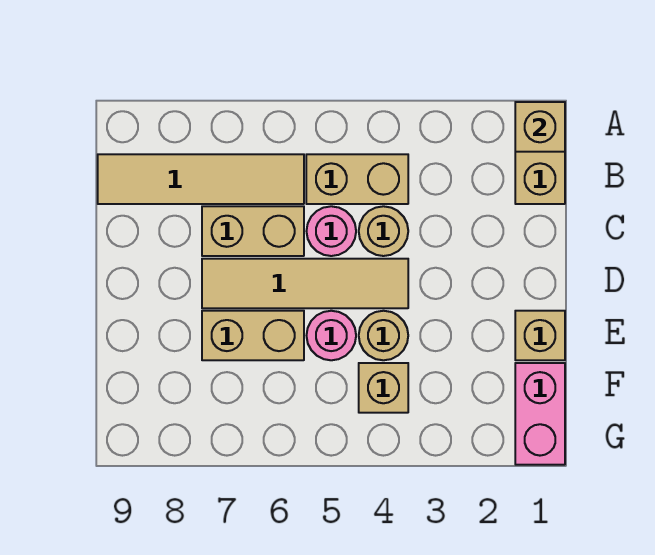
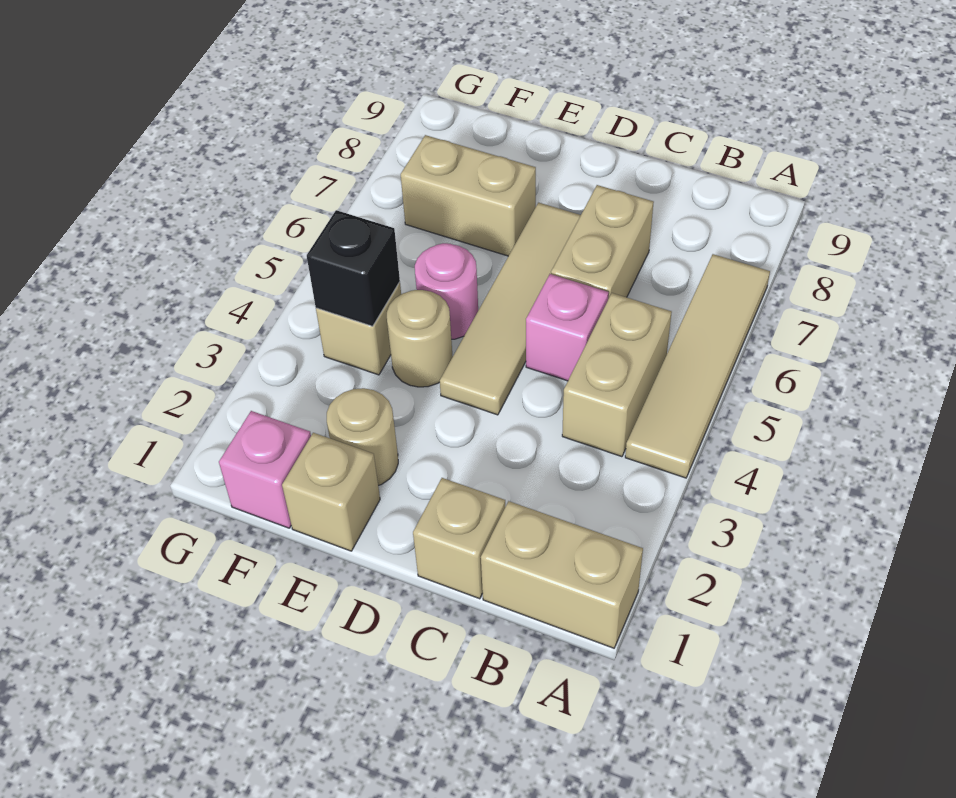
tan brick A1 level 2 -> tan brick C1 level 1
tan tile B6:B9 level 1 -> tan tile A4:A7 level 1
tan round brick C4 level 1 -> tan round brick E2 level 1
pink round brick C5 level 1 -> pink brick C5 level 1
tan brick E6:E7 level 1 -> tan brick E7:F7 level 1
pink brick F1:G1 level 1 -> pink brick F1 level 1
none -> black brick F4 level 2

